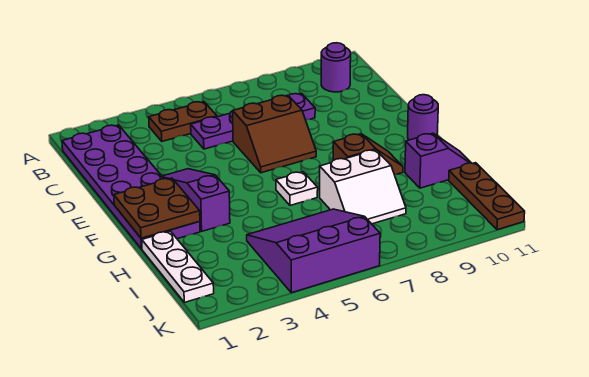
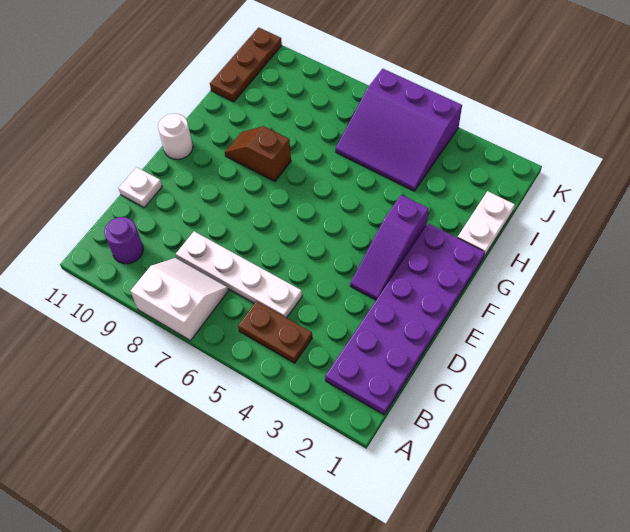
purple plate C5:C8 level 1 -> white plate C5:C8 level 1
brown slope D6:E7 level 1 top D -> none
brown plate F1:G2 level 2 -> none
purple round brick F11 level 1 -> white round brick F11 level 1
white plate G6 level 1 -> white plate D11 level 1
white plate H1:J1 level 1 -> white plate H1:I1 level 1
white slope H7:I8 level 1 top H -> white slope A7:B8 level 1 top A
purple slope H10:H11 level 1 top 10 -> none

